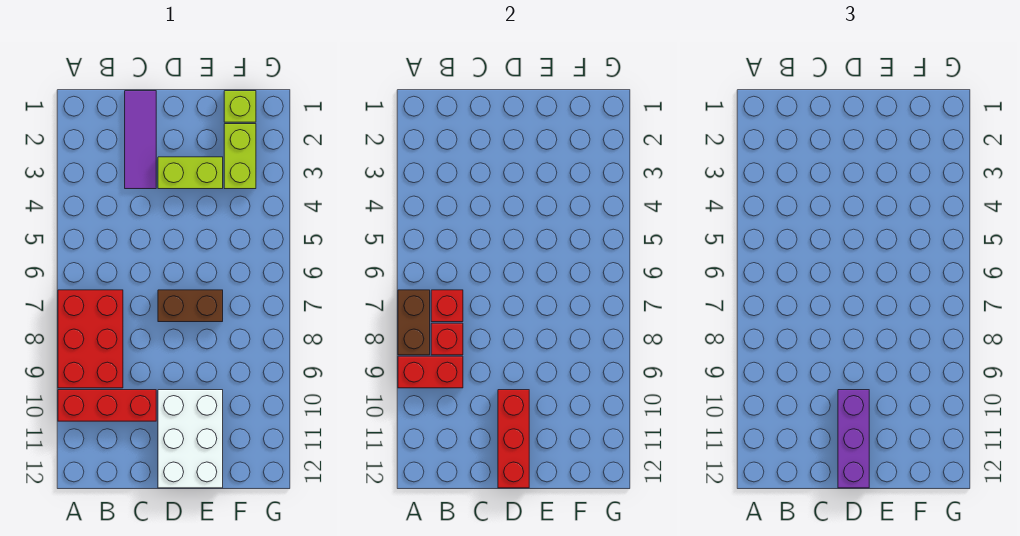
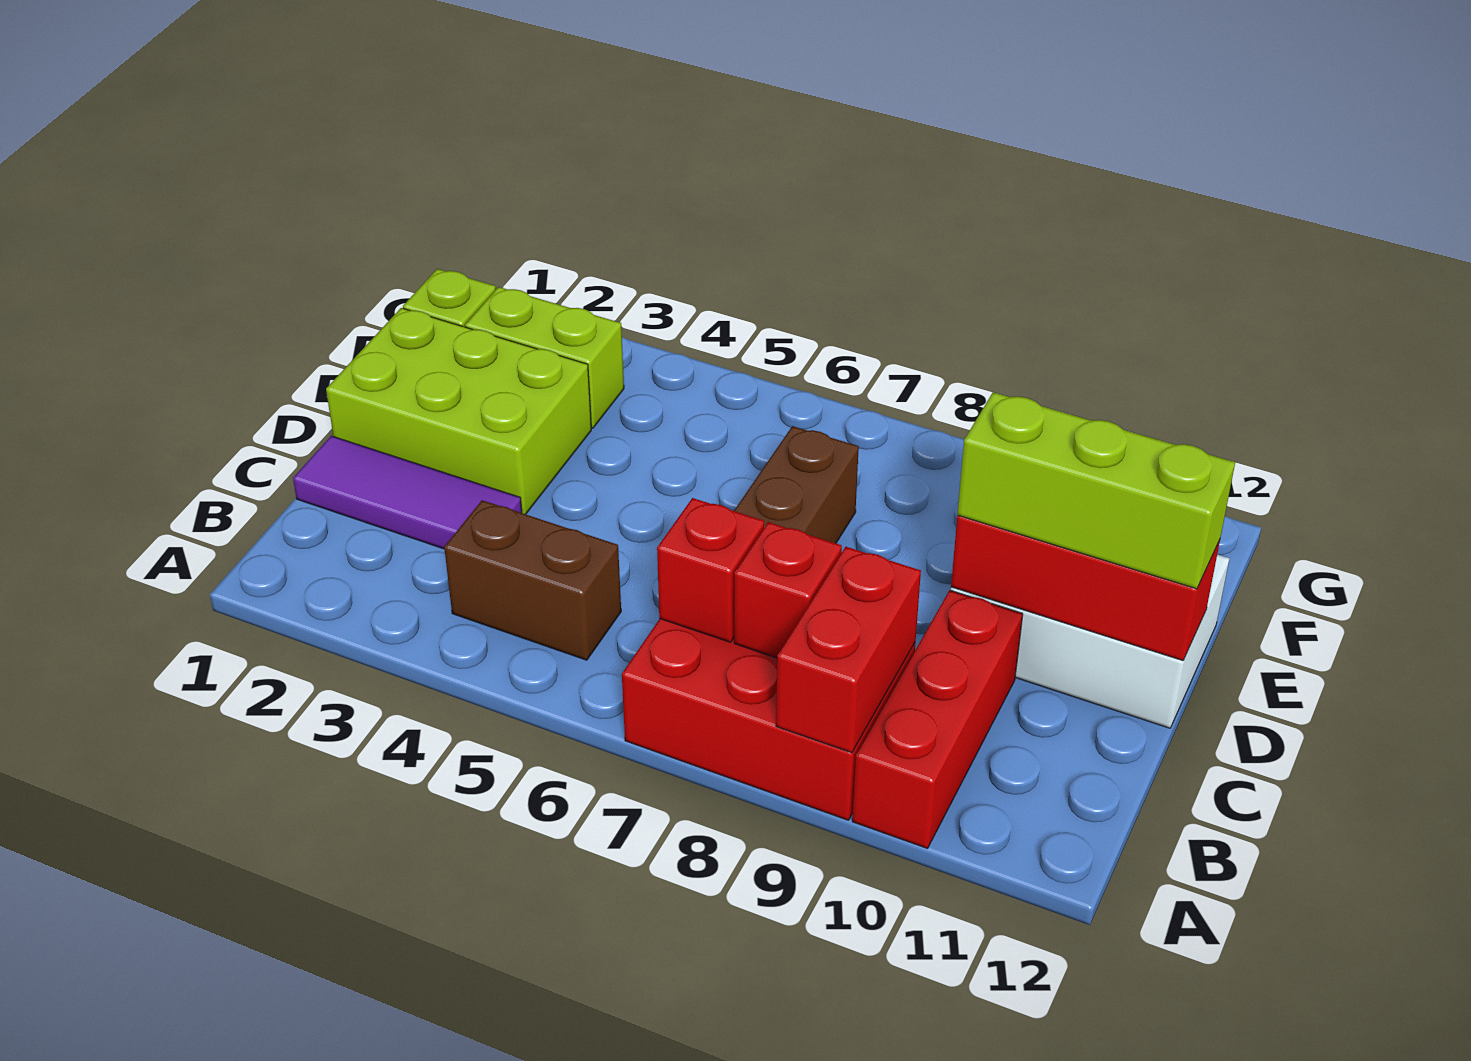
brown brick A7:A8 level 2 -> brown brick B4:B5 level 1
lime brick D3:E3 level 1 -> lime brick D1:E3 level 1
purple brick D10:D12 level 3 -> lime brick D10:D12 level 3

